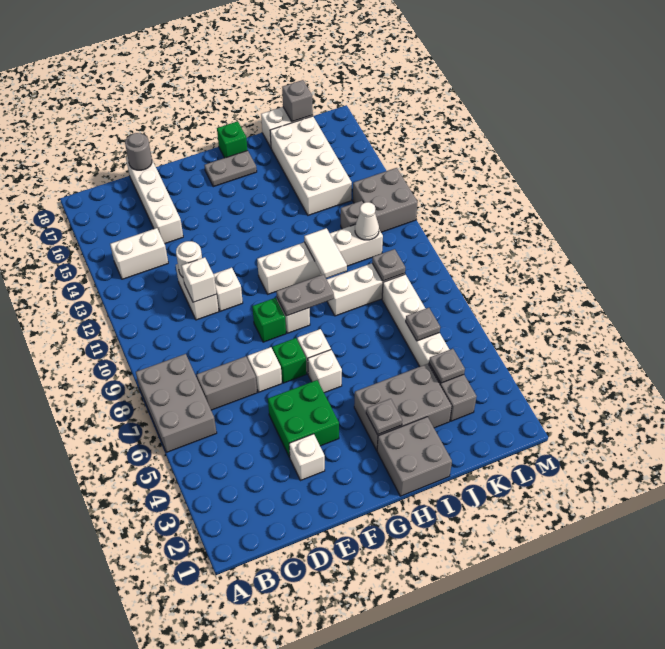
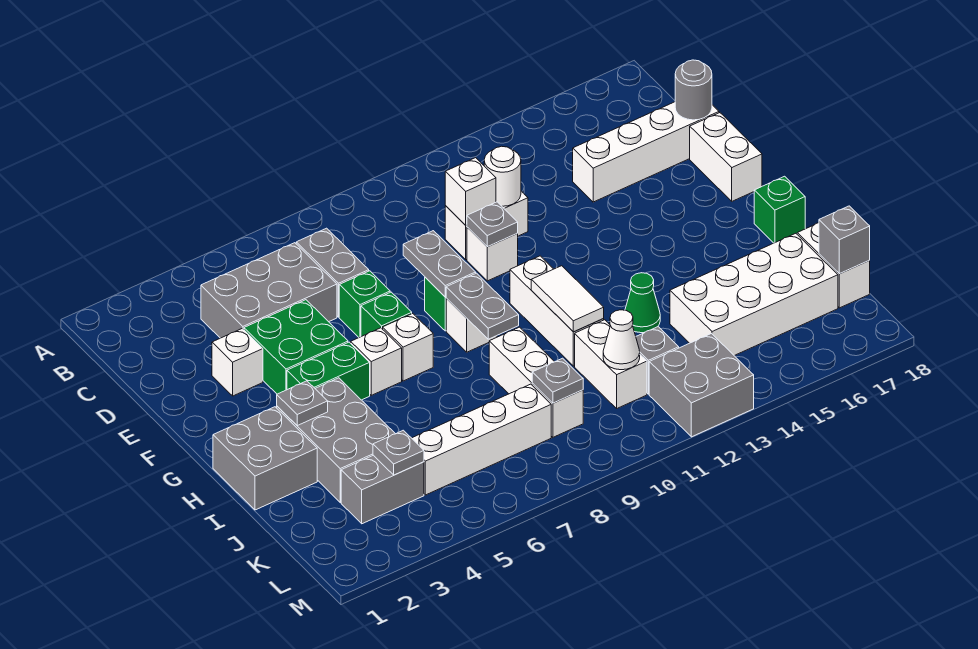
grey brick A6:B8 level 1 -> grey brick C4:D6 level 1
white brick B14:C14 level 1 -> white brick E18:F18 level 1
white brick E7 level 1 -> green brick E7 level 1
none -> green brick G4:G5 level 1
grey plate G17:H17 level 1 -> grey plate E9:F9 level 2
white tile I10:I11 level 2 -> white tile H11:I11 level 2
none -> green cone I13 level 1
grey plate K6 level 2 -> grey plate E11 level 2

